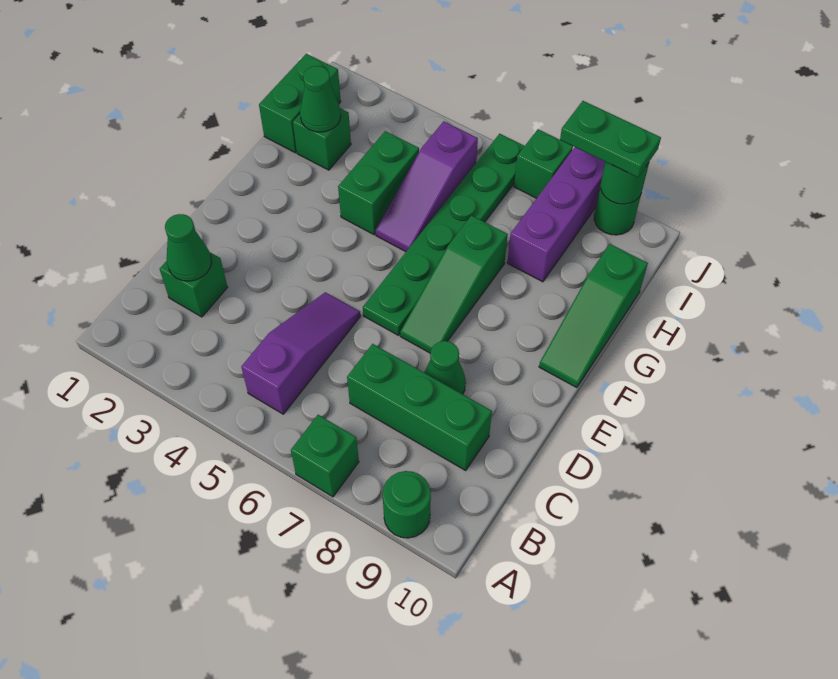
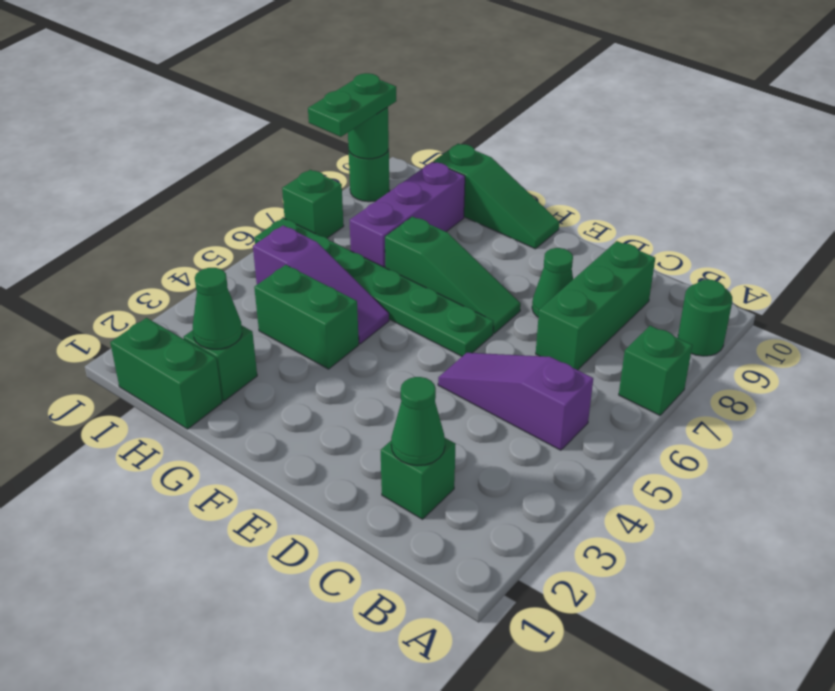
purple brick H8:J8 level 1 -> purple brick H7:H9 level 1

